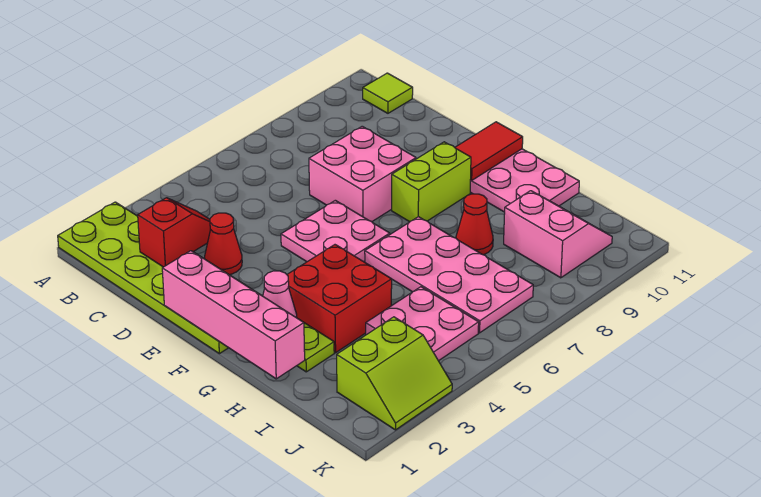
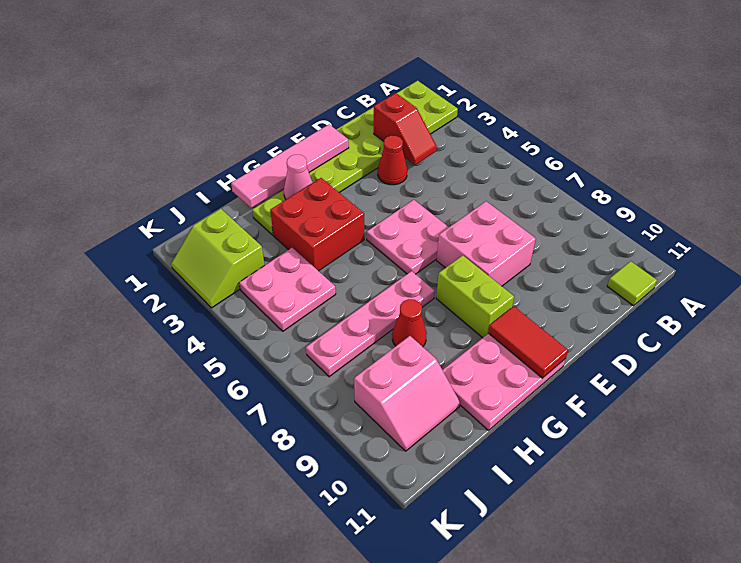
pink brick E1:H1 level 2 -> pink tile E1:H1 level 2
pink plate G6:J7 level 1 -> pink plate G7:J7 level 1

